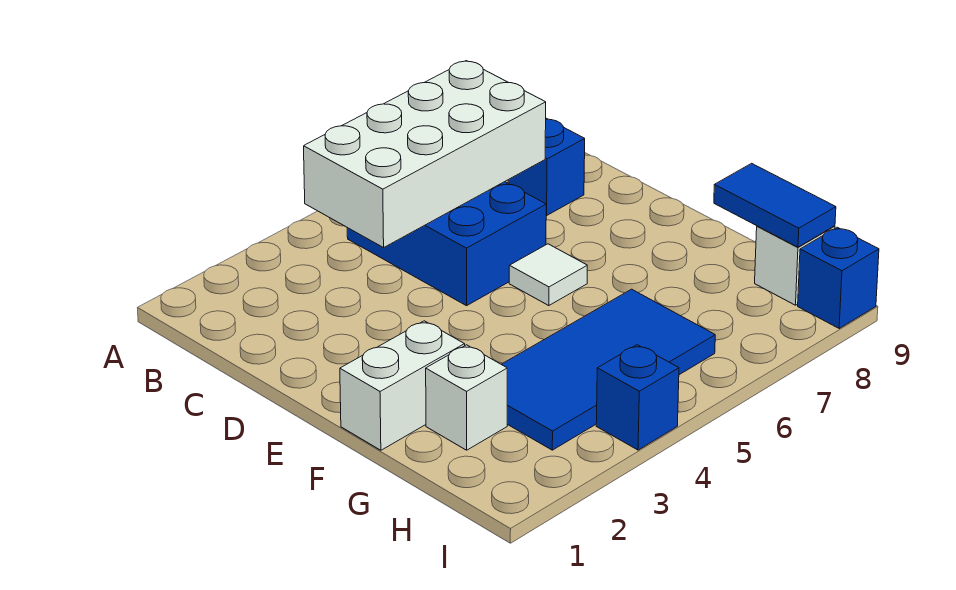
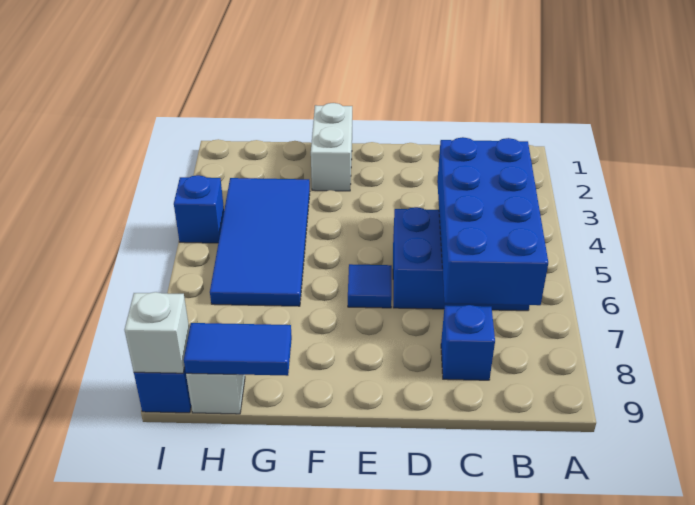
white brick B4:C7 level 2 -> blue brick B4:C7 level 2
white tile E6 level 1 -> blue tile E6 level 1
white brick G2 level 1 -> white brick I9 level 2

